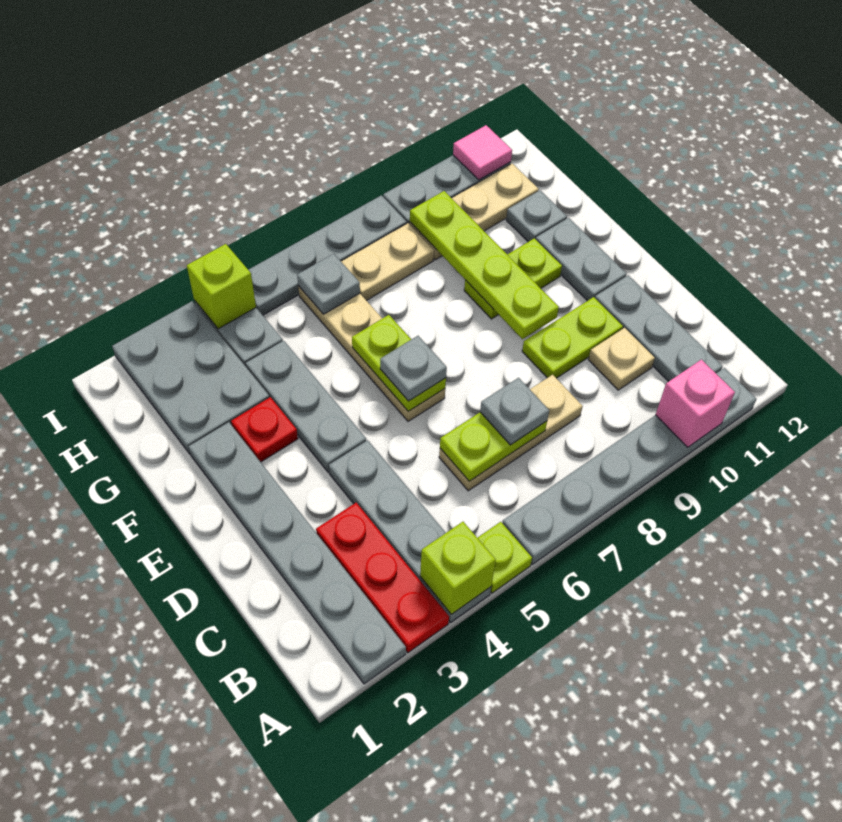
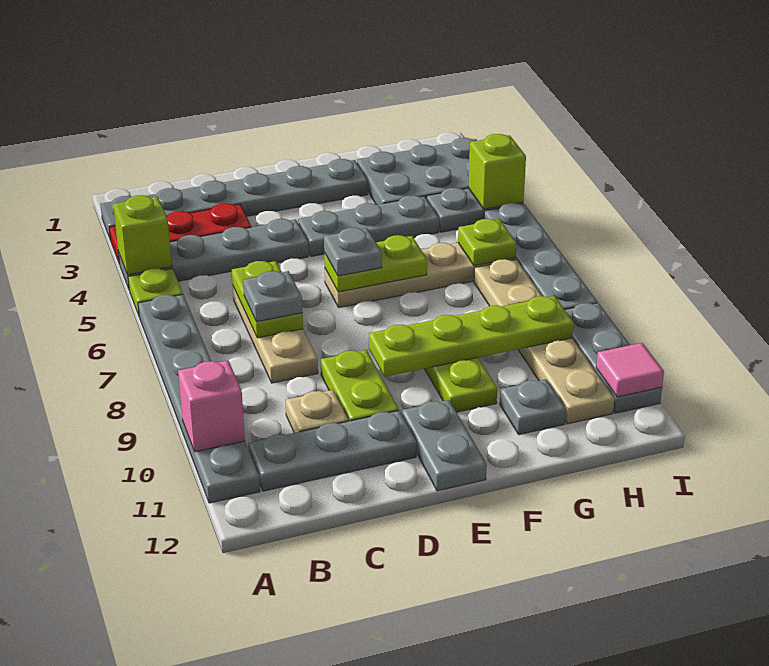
grey plate E11:F11 level 1 -> grey plate E11:E12 level 1
red plate F3 level 1 -> none
grey plate H6 level 2 -> lime plate H6 level 2

